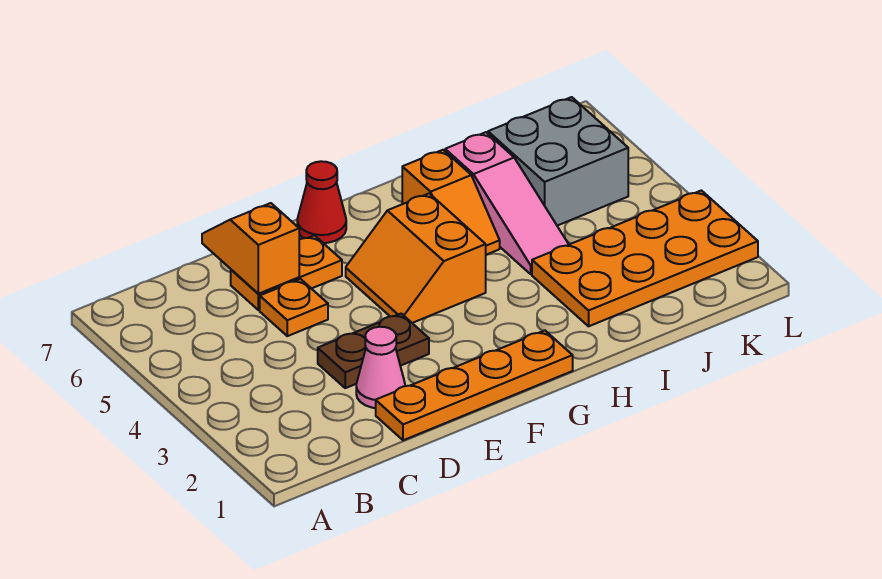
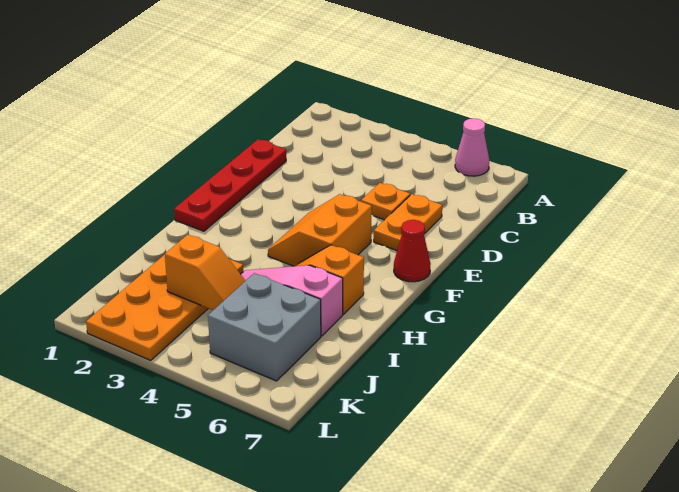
orange plate D1:G1 level 1 -> red plate D1:G1 level 1
pink cone D2 level 1 -> pink cone A6 level 1
brown plate D3:E3 level 1 -> none
orange slope D6:D7 level 2 top 6 -> orange slope J3:J4 level 2 top 3
orange slope F4:G5 level 1 top G -> orange slope F4:G5 level 1 top 5

